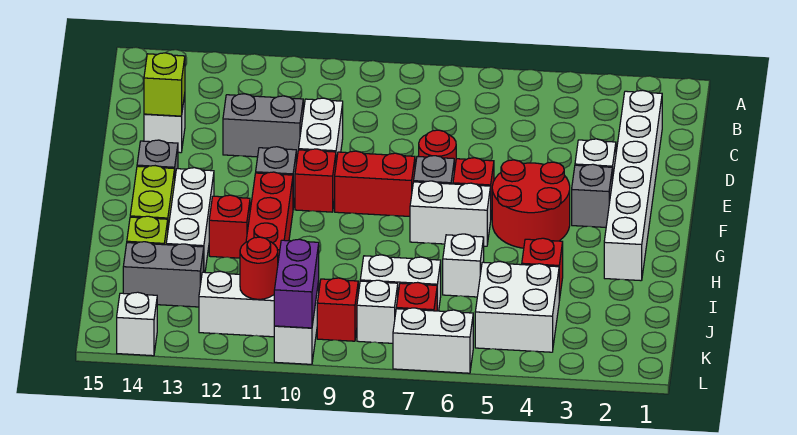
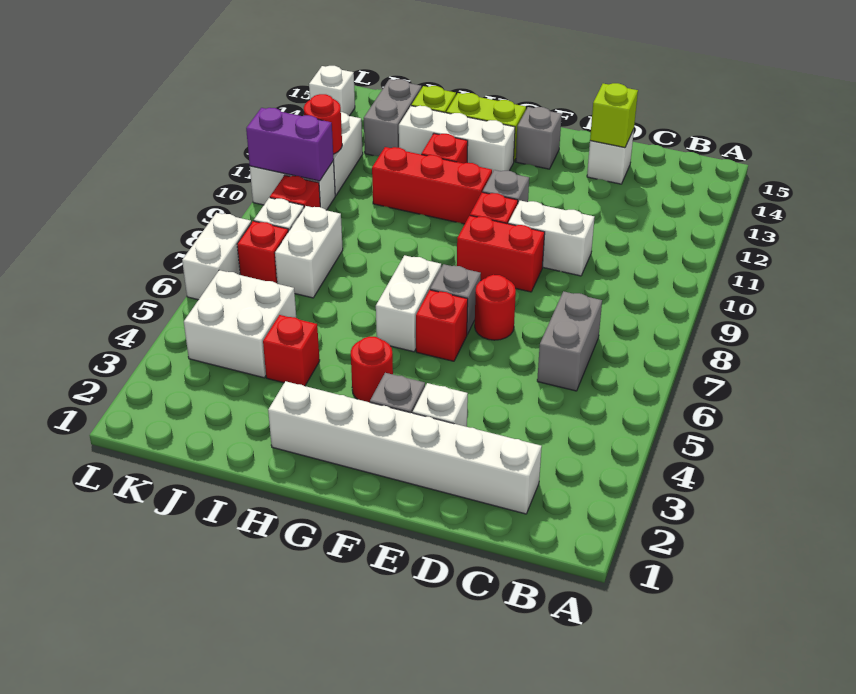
grey brick D11:D12 level 1 -> grey brick C6:C7 level 1
red round brick F4:G5 level 1 -> red round brick G4 level 1
red brick F8:F9 level 1 -> red brick E9:F9 level 1
white brick I6 level 1 -> none

